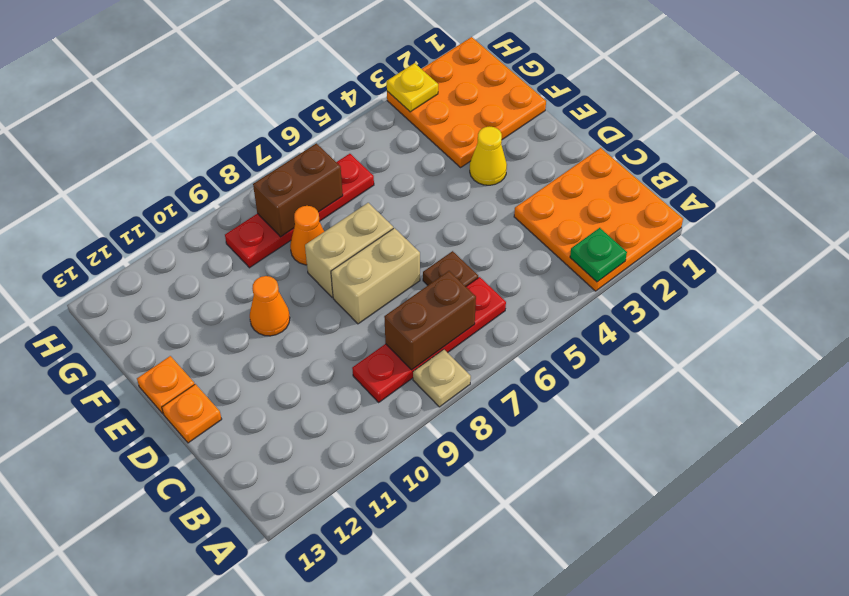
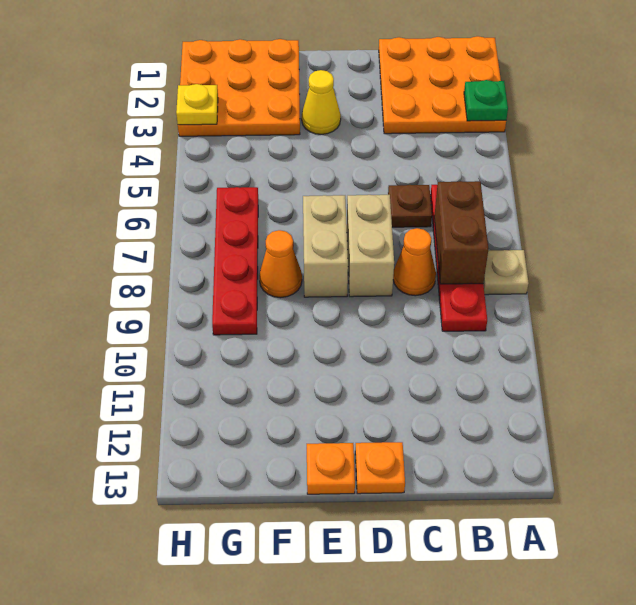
orange cone E10 level 1 -> orange cone C8 level 1
brown brick G7:G8 level 2 -> none

